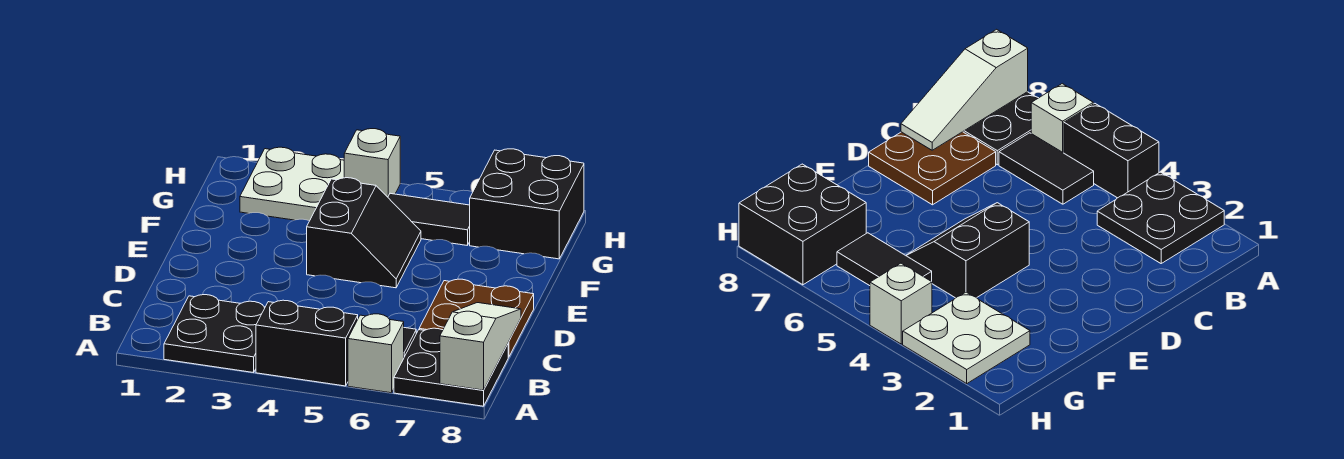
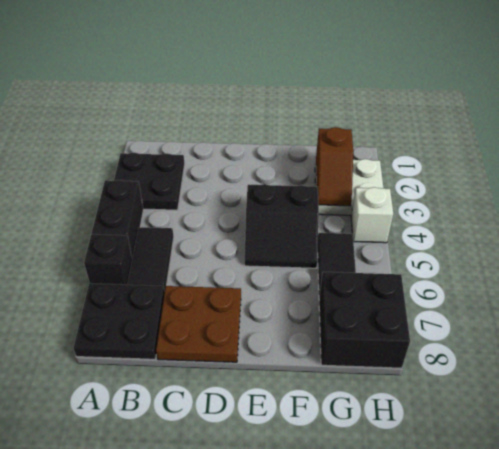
white brick A6 level 1 -> black brick A6 level 1
white slope A8:C8 level 2 top A -> none
none -> brown slope G2:G3 level 2 top 2

